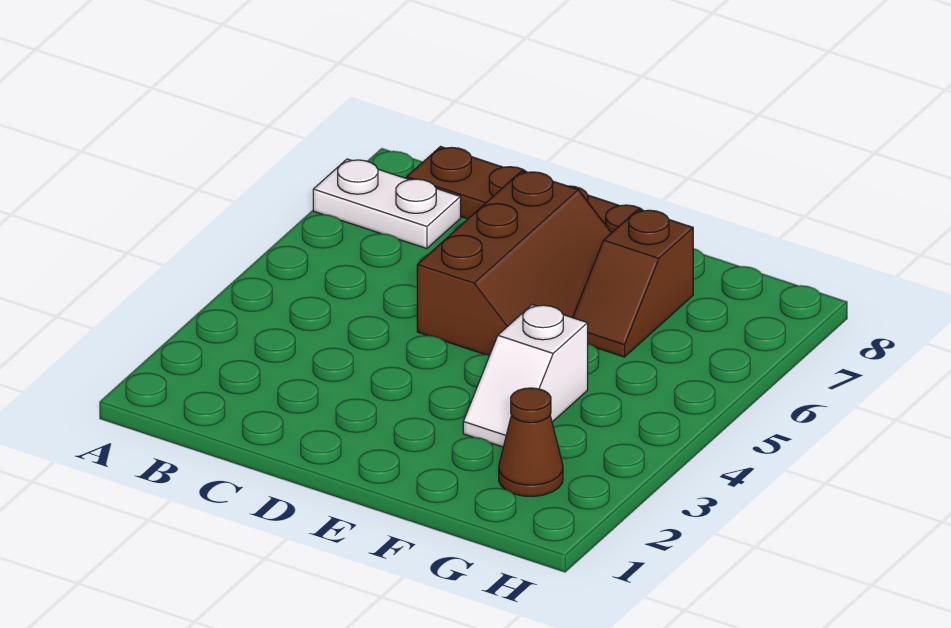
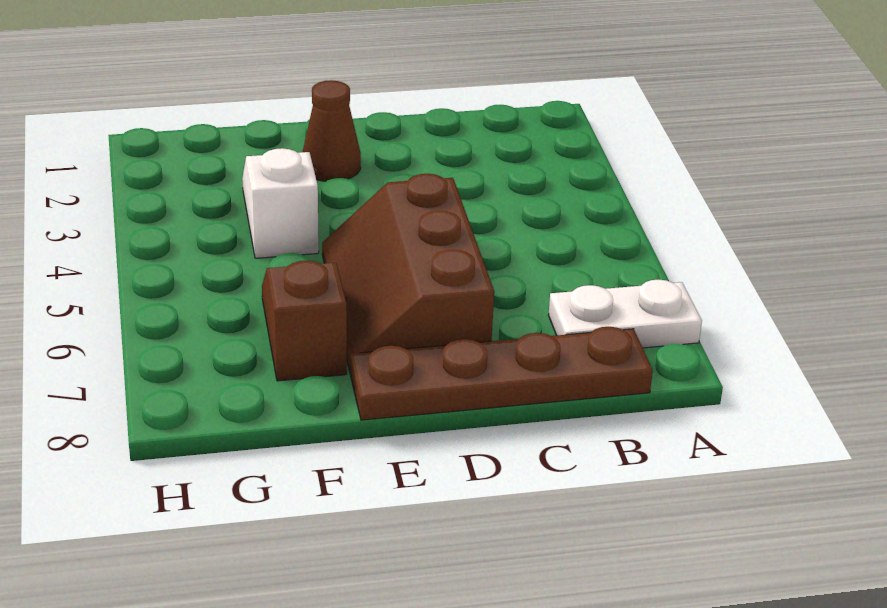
brown cone G2 level 1 -> brown cone E2 level 1

